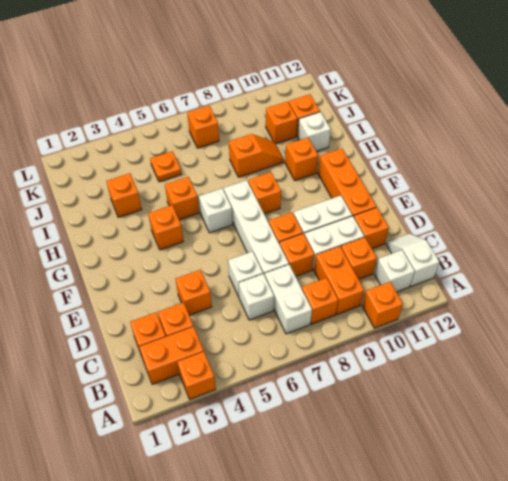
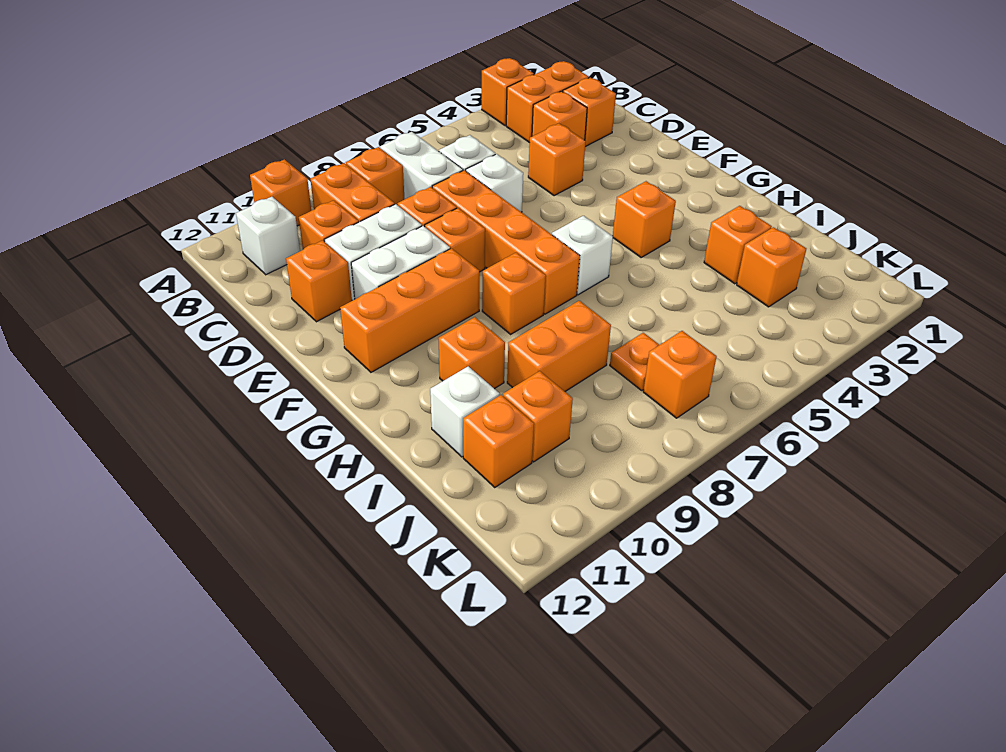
white slope B12:C12 level 1 top B -> none
white brick D7:G7 level 1 -> orange brick D7:G7 level 1
orange brick E11:G11 level 1 -> orange brick F9:F11 level 1
orange brick H5 level 1 -> orange brick J3 level 1
orange slope I8:I9 level 1 top 8 -> orange brick I8:I9 level 1
orange plate J5 level 1 -> orange plate J7 level 1

